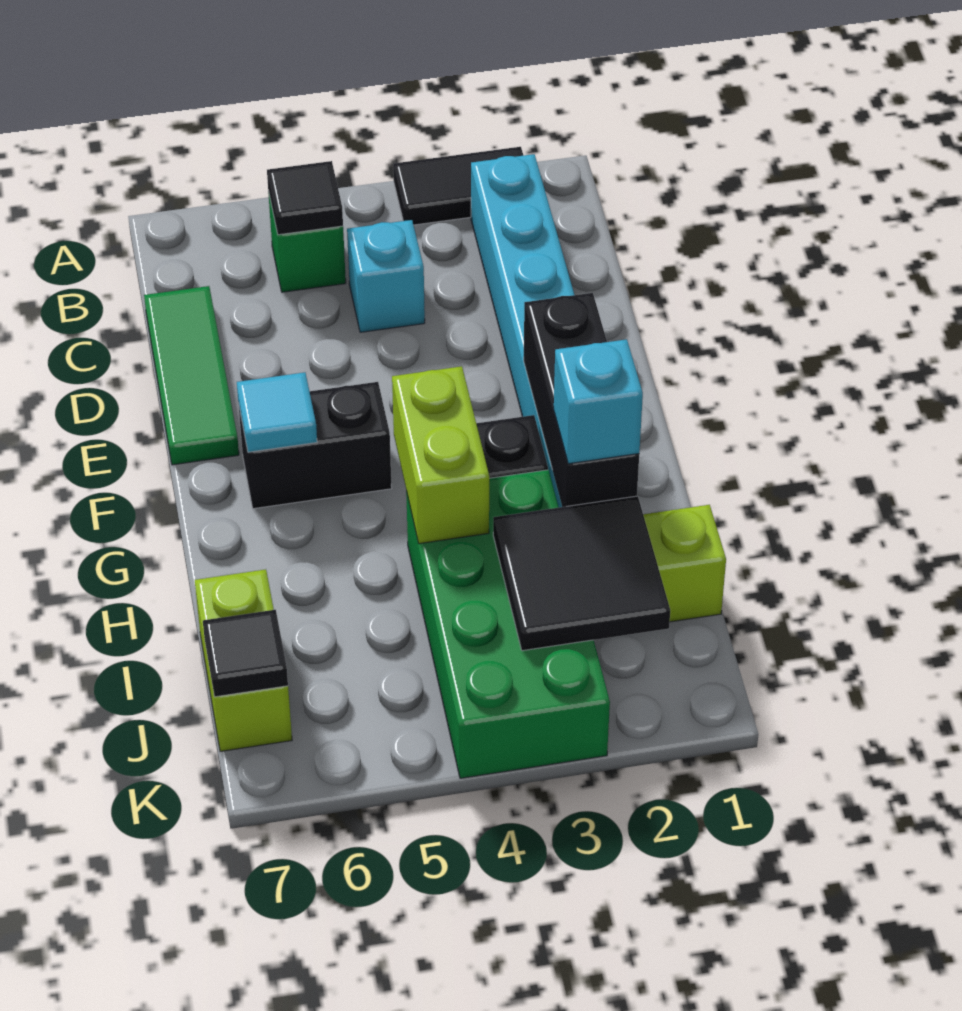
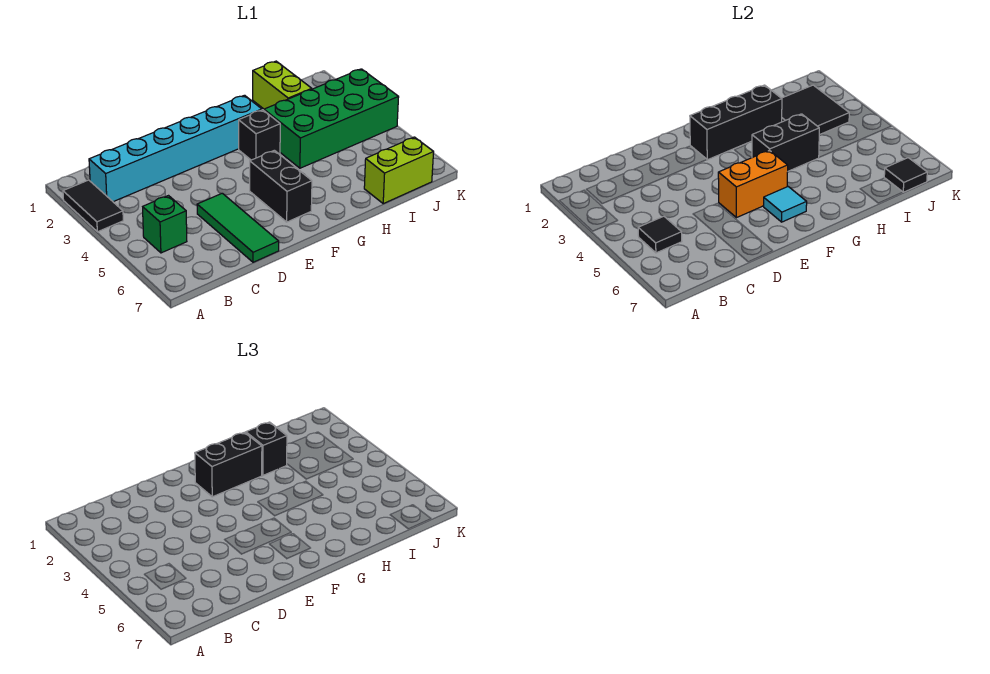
cyan brick C4 level 1 -> none
green tile C7:E7 level 1 -> green tile D5:D7 level 1
none -> orange brick E5:F5 level 2
none -> black brick F2:G2 level 3
lime brick G4:H4 level 2 -> black brick G4:H4 level 2
cyan brick H2 level 3 -> black brick H2 level 3

